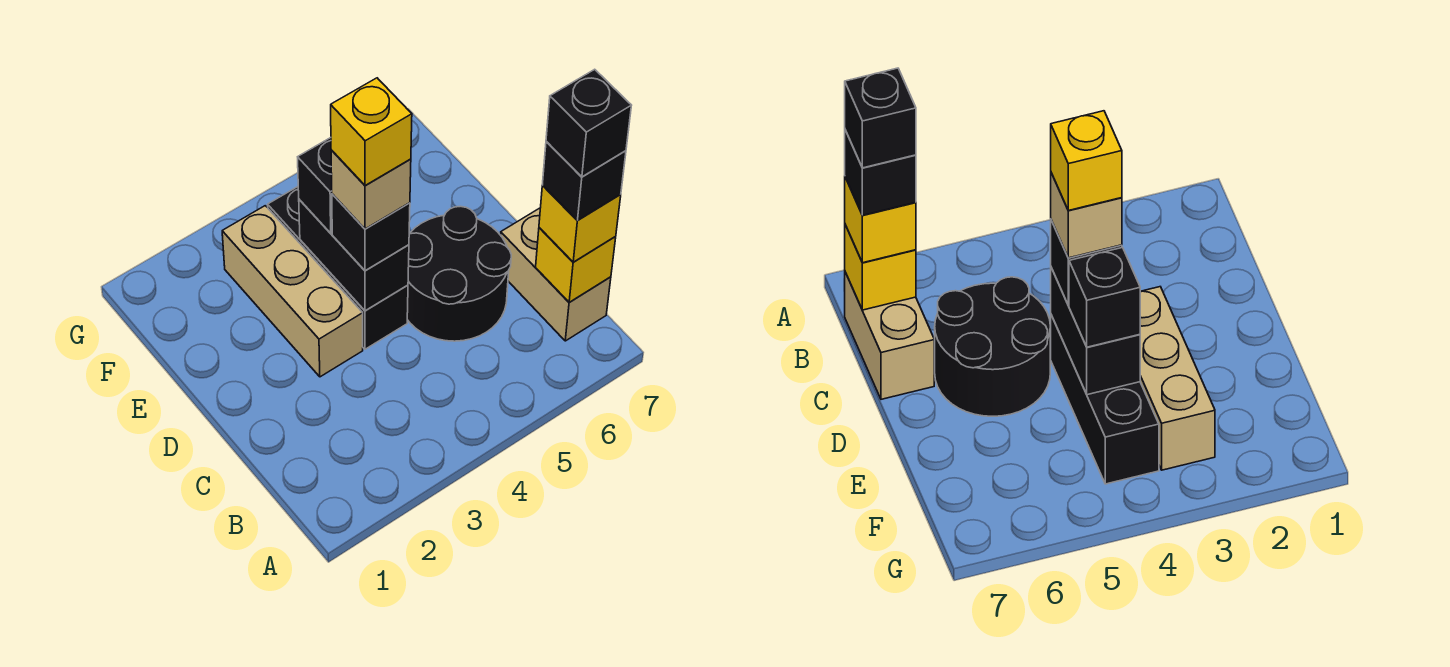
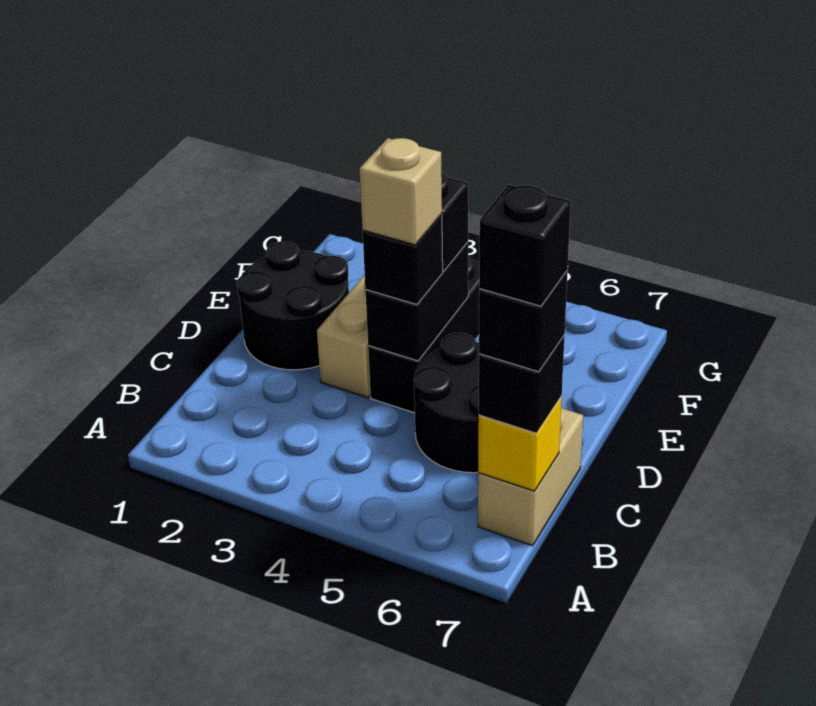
yellow brick B7 level 3 -> black brick B7 level 3
none -> black round brick D1:E2 level 1
yellow brick D4 level 5 -> none

